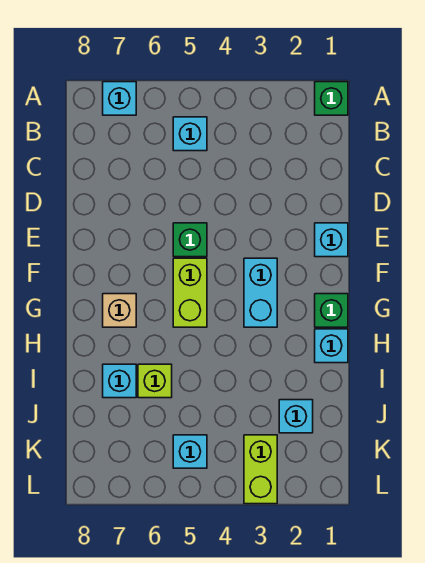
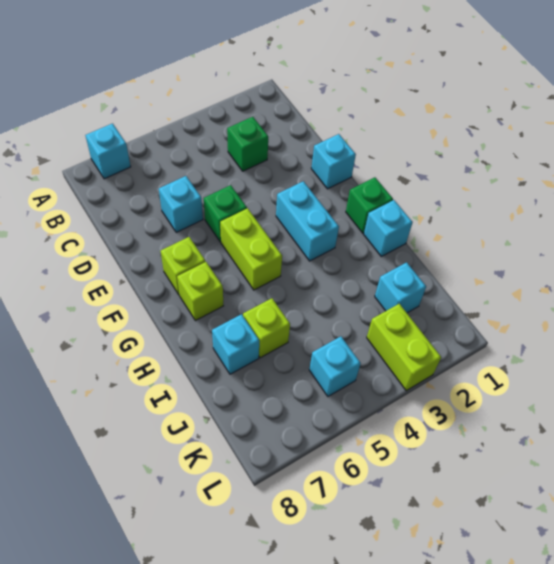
green brick A1 level 1 -> green brick C3 level 1
cyan brick B5 level 1 -> cyan brick D6 level 1
none -> lime brick F7 level 1
tan brick G7 level 1 -> lime brick G7 level 1

